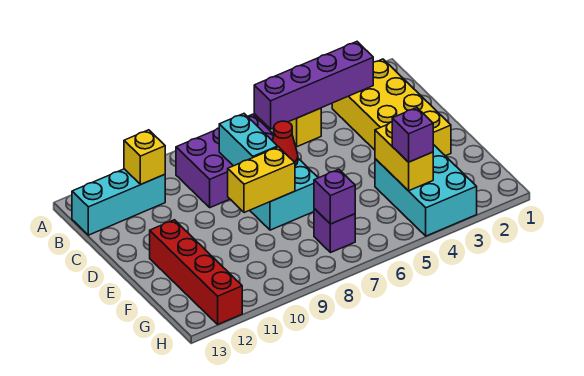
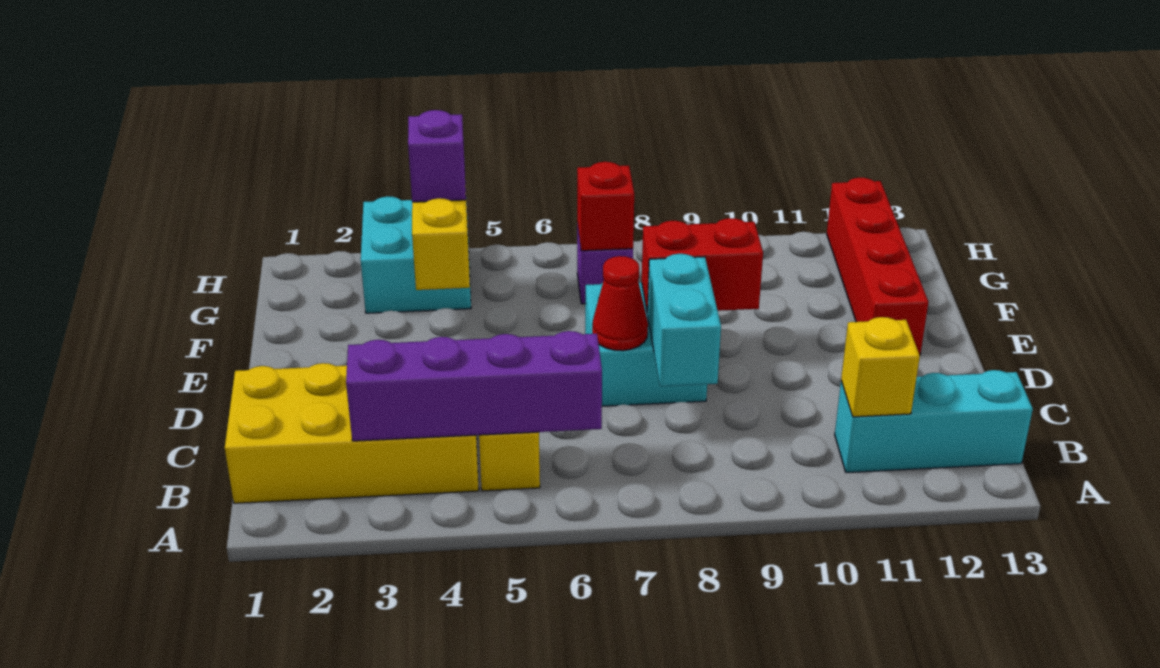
yellow brick B2:E3 level 1 -> yellow brick B1:C4 level 1
purple brick B7:C9 level 1 -> none
yellow brick E8:E9 level 2 -> red brick E8:E9 level 2
cyan brick F3:H4 level 1 -> cyan brick G3:H4 level 1
purple brick G7 level 2 -> red brick G7 level 2

